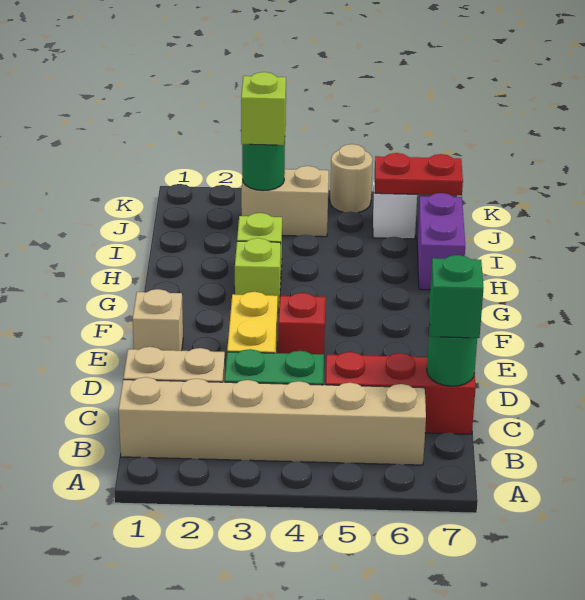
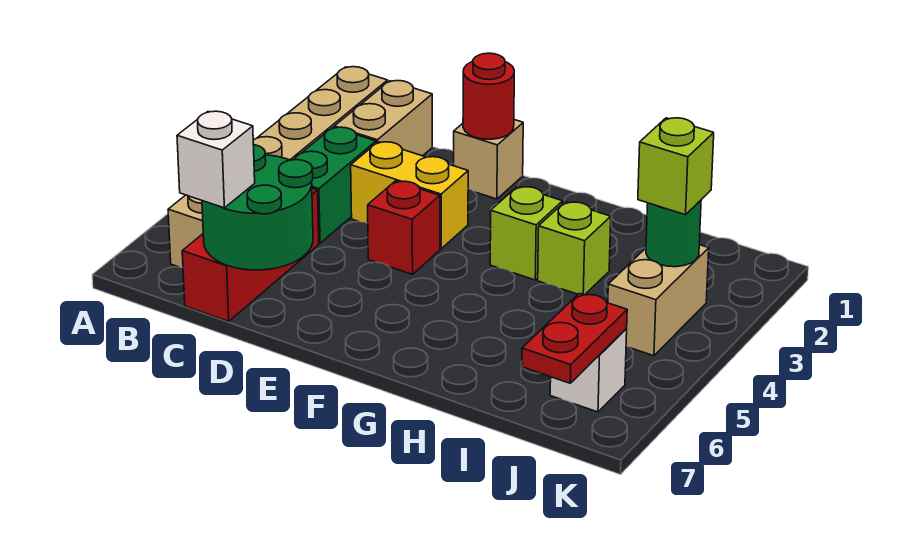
green round brick C7 level 2 -> green round brick C6:D7 level 2
green brick C7 level 3 -> white brick C7 level 3
none -> red round brick E1 level 2
purple brick H7:I7 level 1 -> none
tan round brick K5 level 1 -> none

